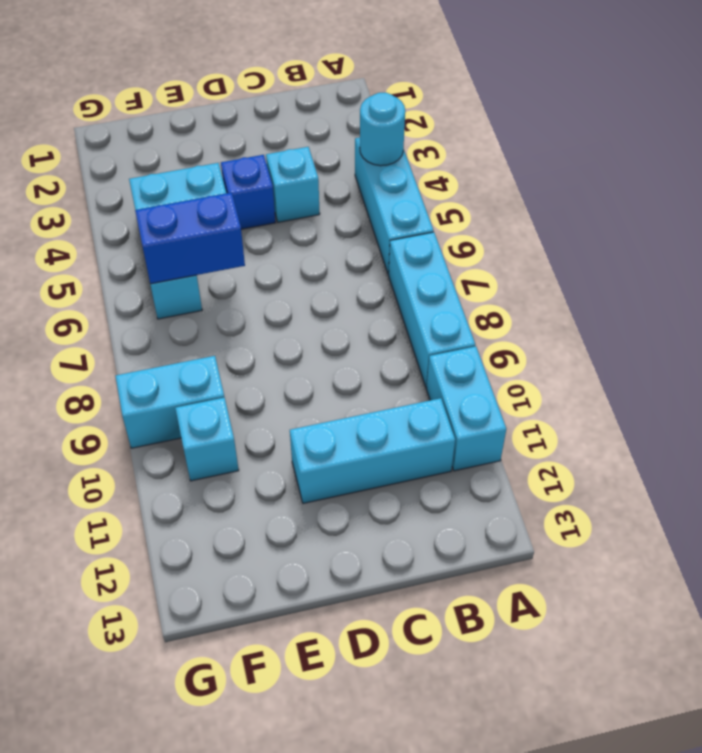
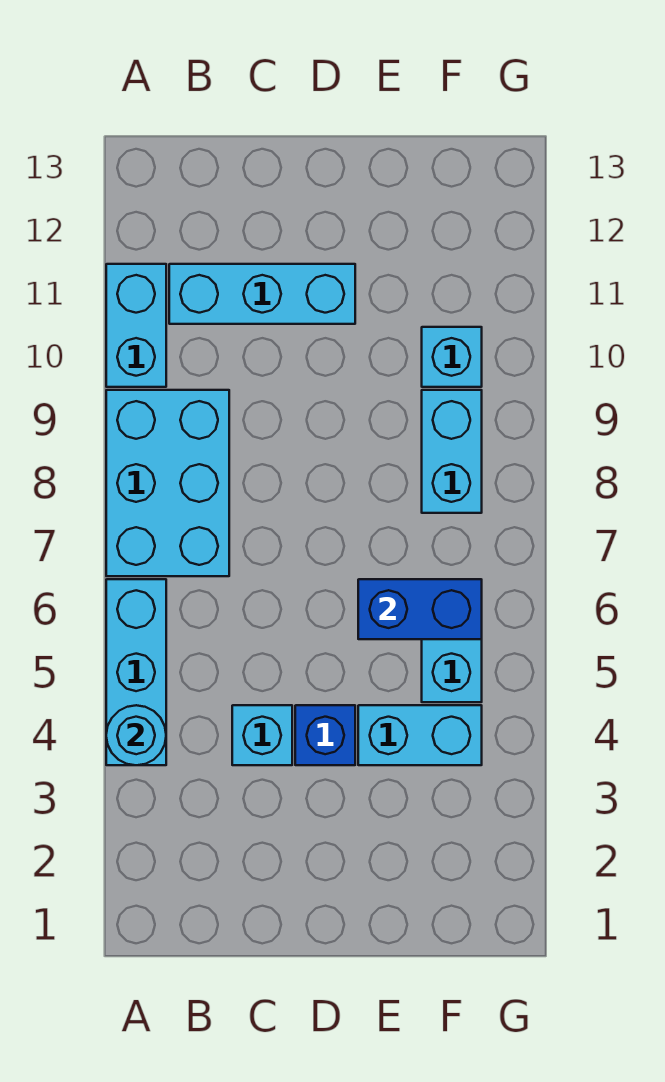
cyan brick A7:A9 level 1 -> cyan brick A7:B9 level 1
cyan brick F9:G9 level 1 -> cyan brick F8:F9 level 1

